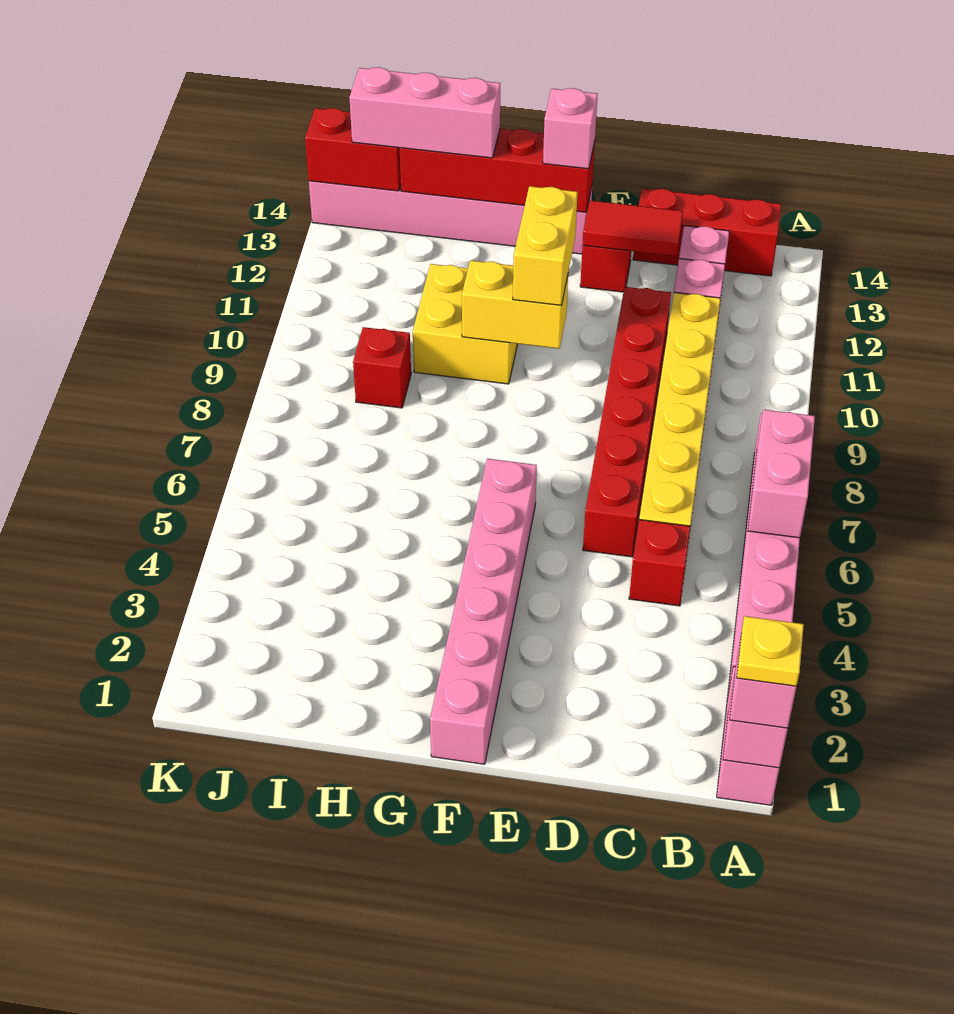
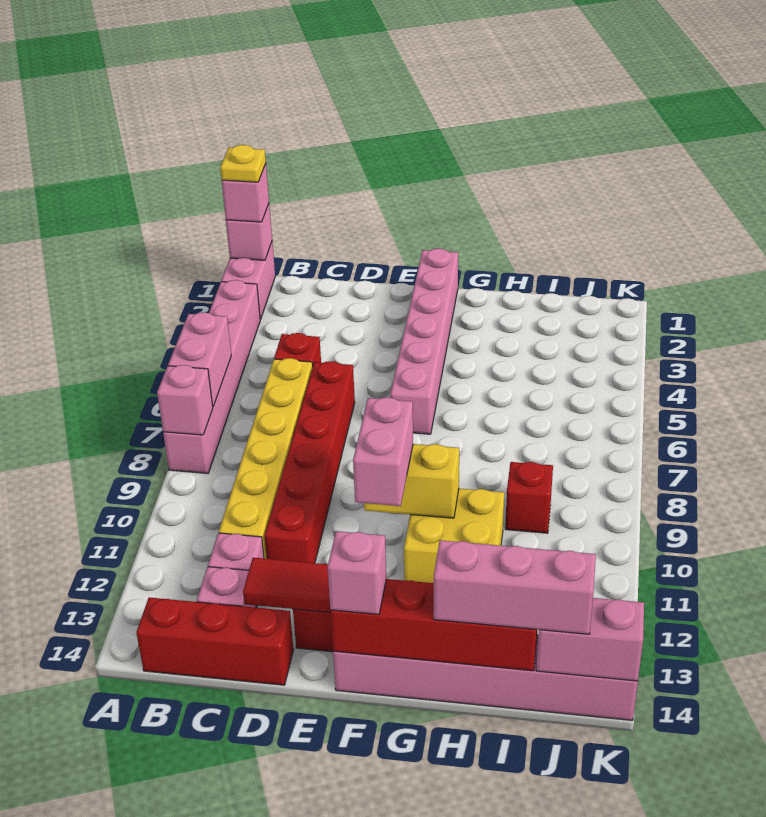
none -> pink brick A8 level 2
yellow brick F10:F11 level 3 -> pink brick F10:F11 level 3
red brick J14:K14 level 2 -> pink brick J14:K14 level 2

